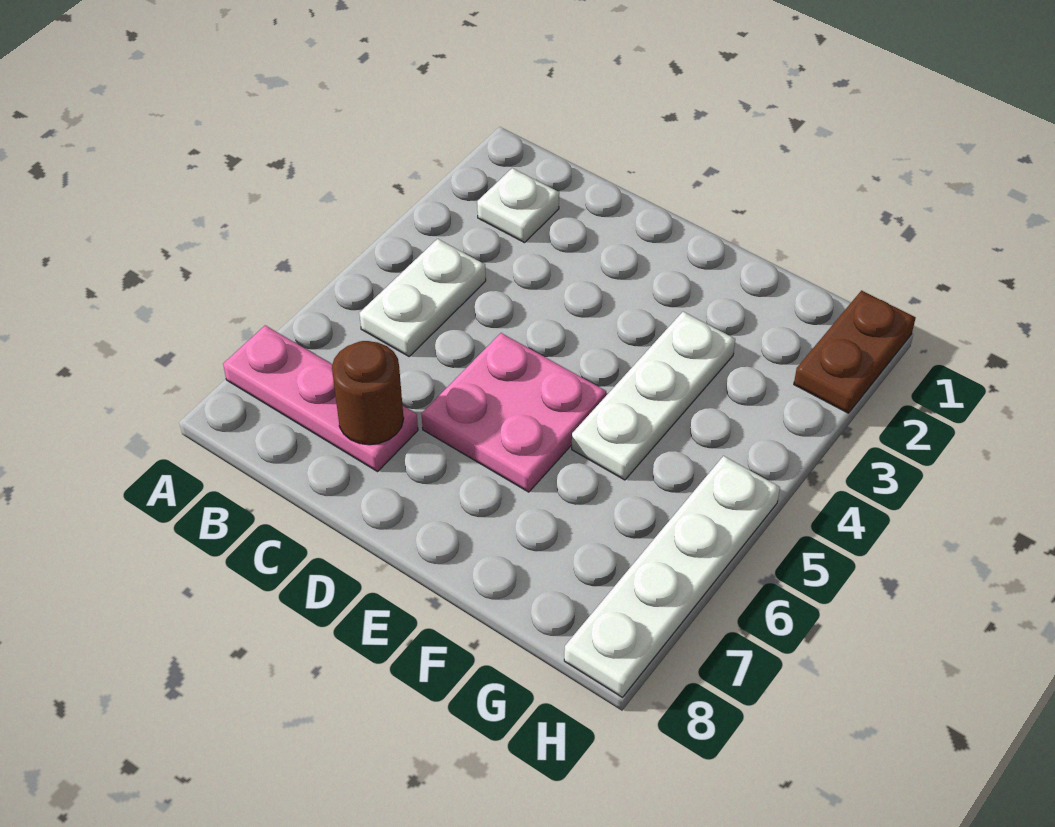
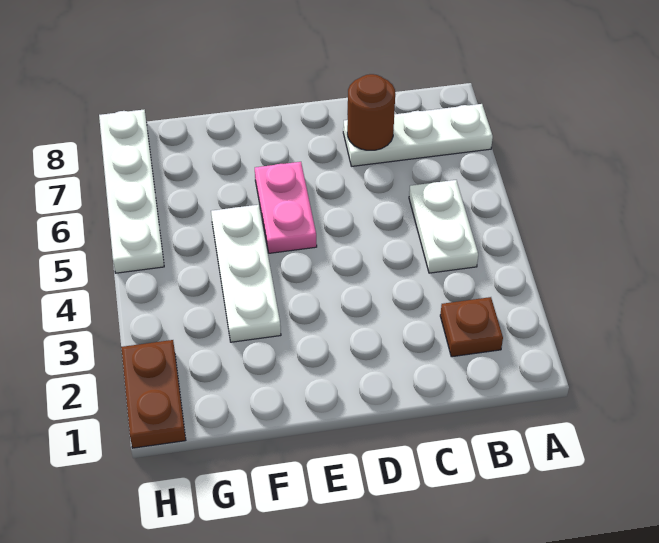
pink plate A7:C7 level 1 -> white plate A7:C7 level 1
white plate B2 level 1 -> brown plate B2 level 1
pink plate D5:E6 level 1 -> pink plate E5:E6 level 1

